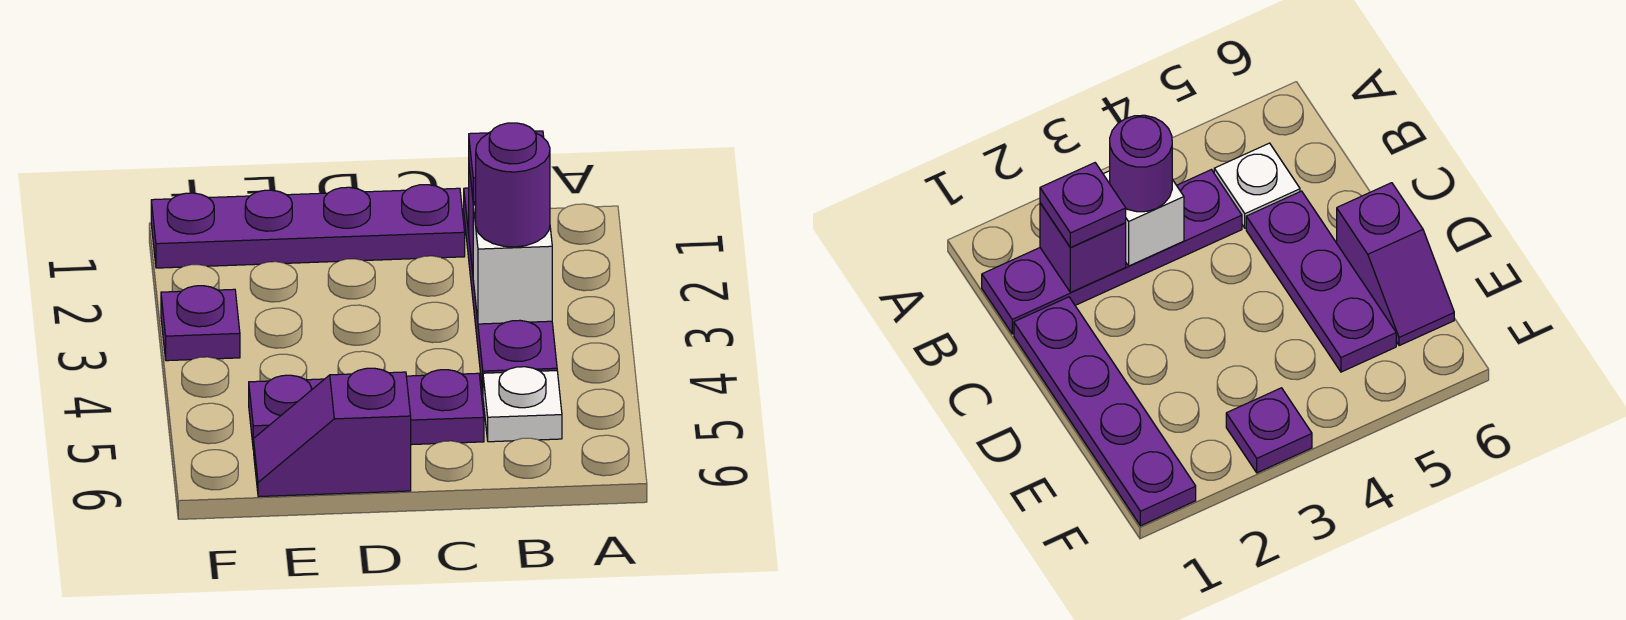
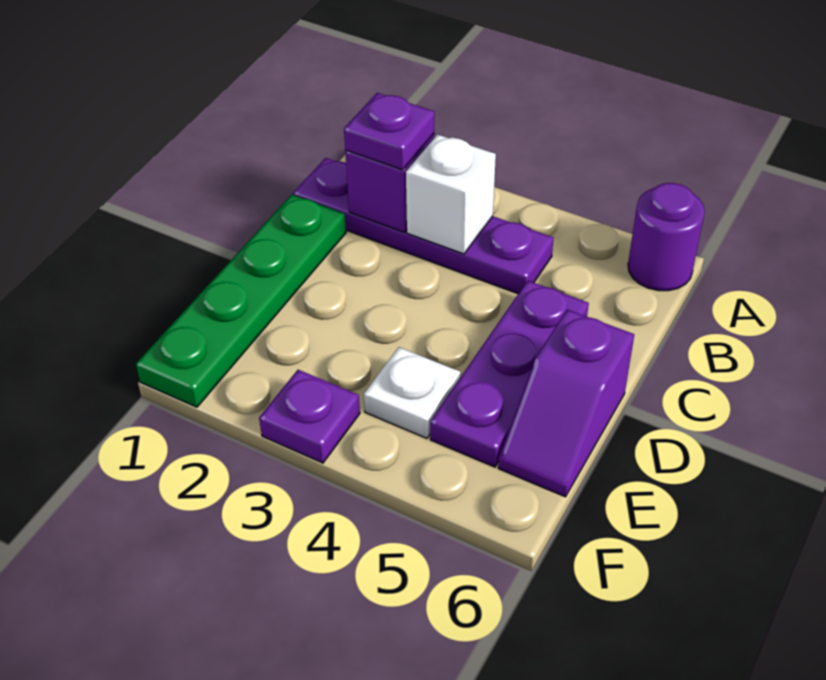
purple round brick B3 level 3 -> purple round brick A6 level 1
white plate B5 level 1 -> white plate E4 level 1
purple plate C1:F1 level 1 -> green plate C1:F1 level 1

